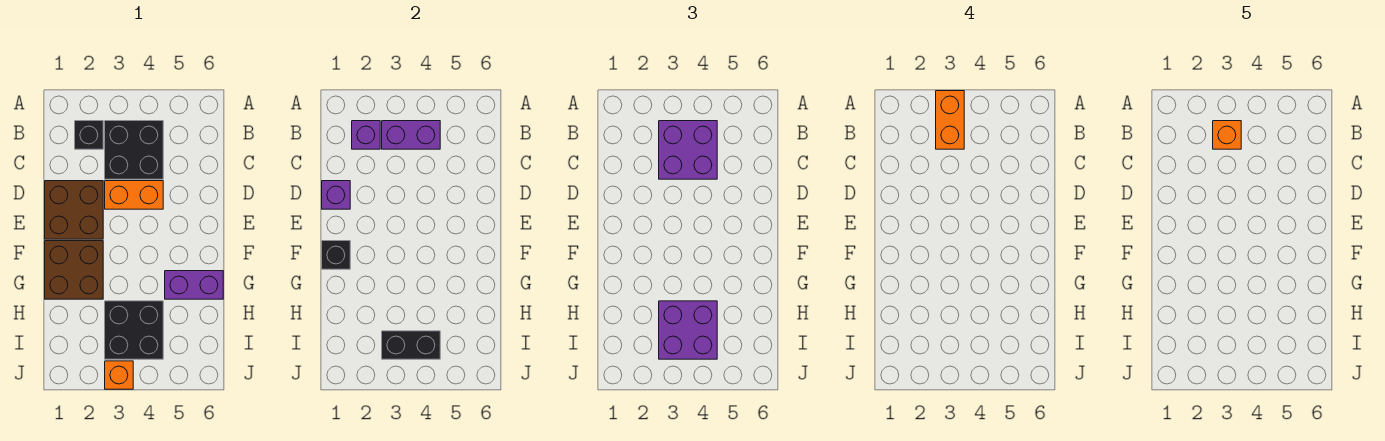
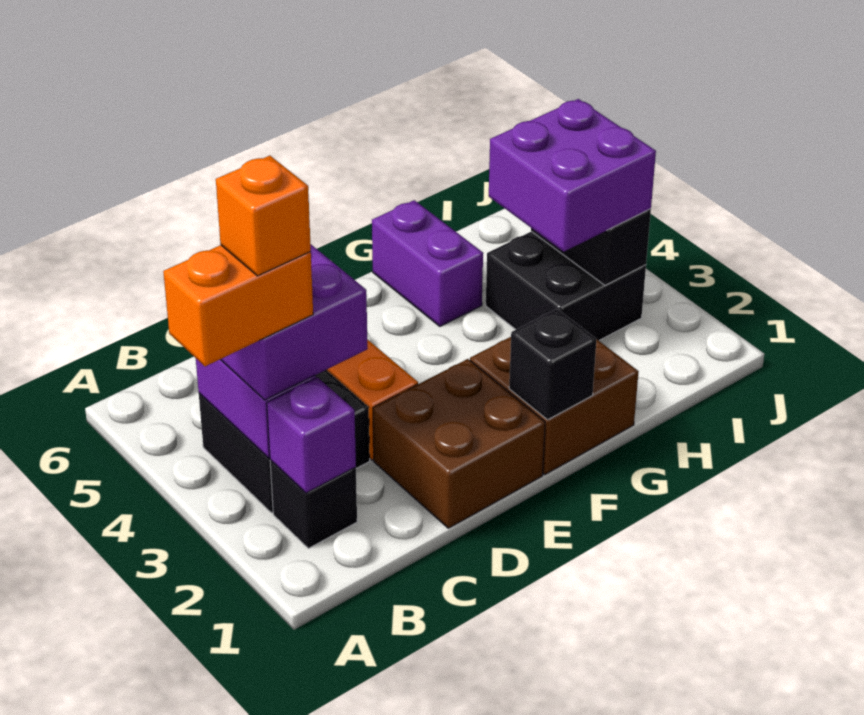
purple brick D1 level 2 -> none
orange brick J3 level 1 -> none

